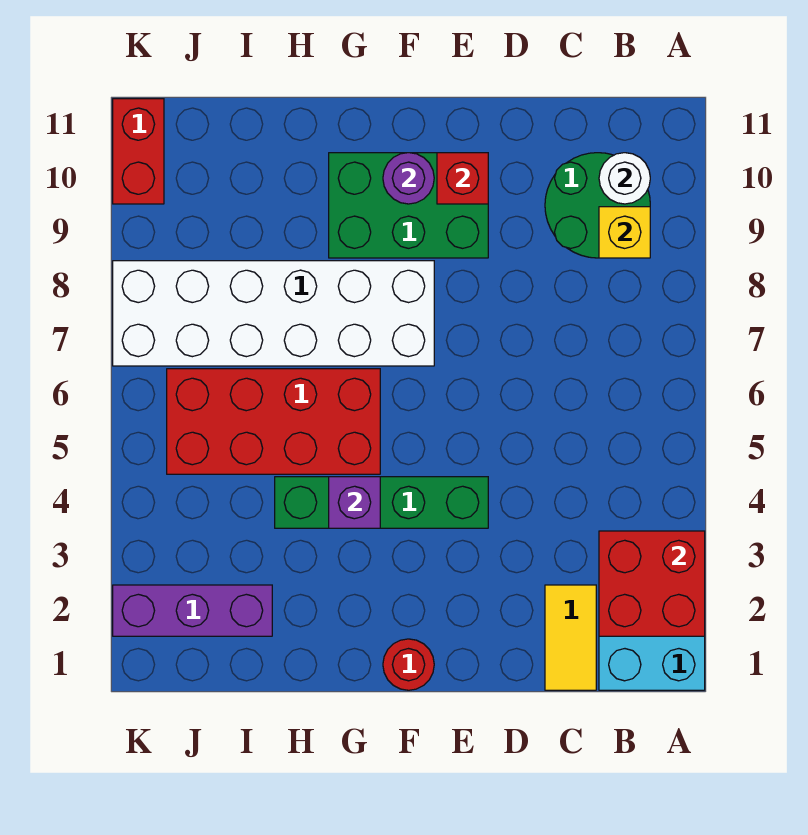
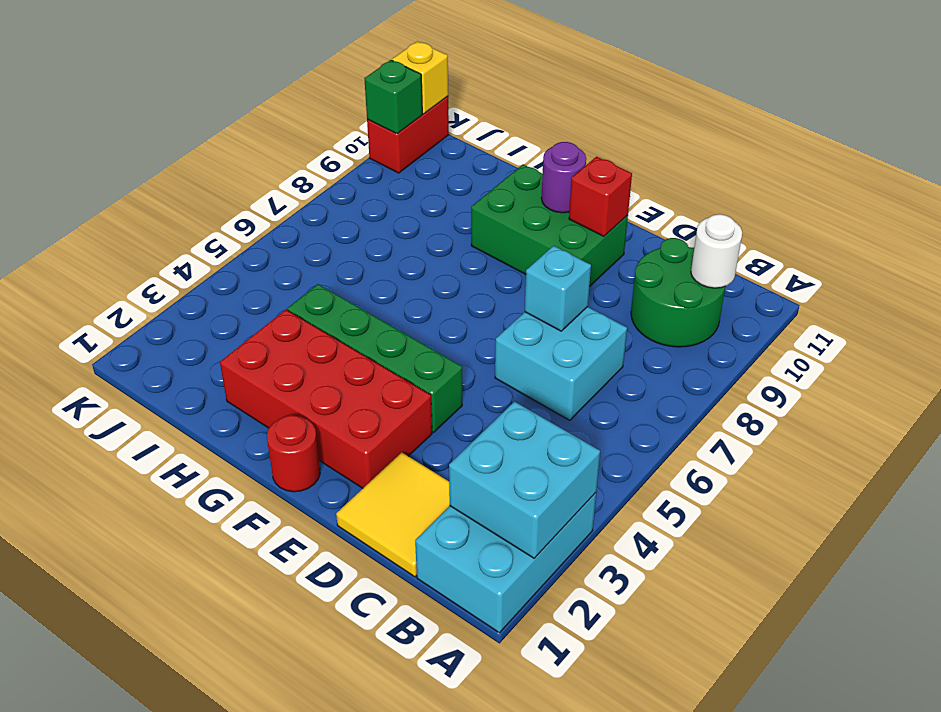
red brick A2:B3 level 2 -> cyan brick A2:B3 level 2
yellow brick B9 level 2 -> yellow brick K11 level 2
yellow tile C1:C2 level 1 -> yellow tile C1:D2 level 1
none -> cyan brick C6:D7 level 1
none -> cyan brick D7 level 2
white brick F7:K8 level 1 -> none
purple brick G4 level 2 -> none
red brick G5:J6 level 1 -> red brick E2:H3 level 1
purple brick I2:K2 level 1 -> none
none -> green brick K10 level 2

